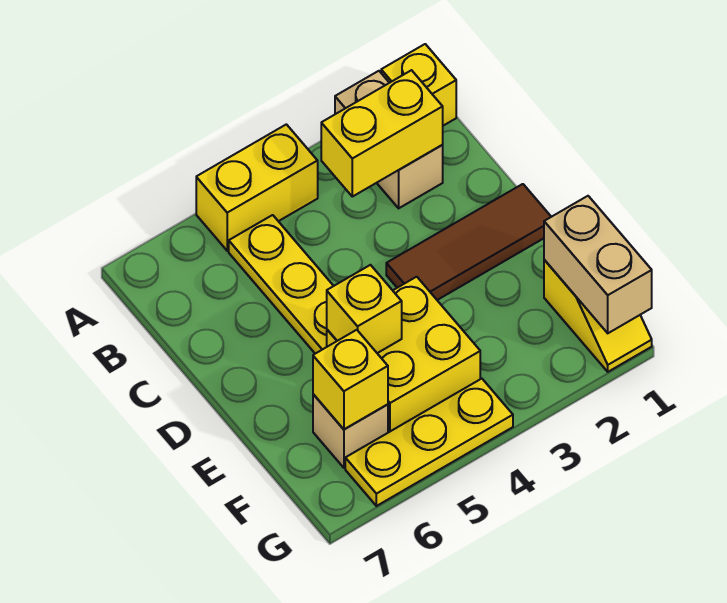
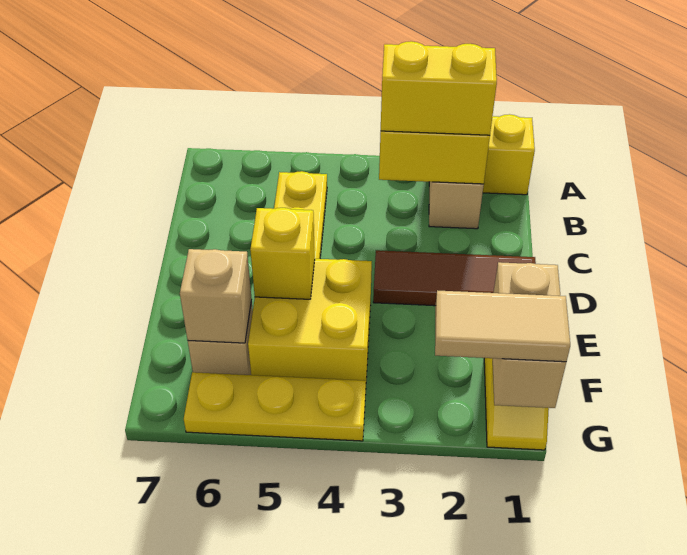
yellow brick A4:A5 level 1 -> yellow brick B2:B3 level 3
yellow brick F6 level 2 -> tan brick F6 level 2
none -> tan tile G1:G2 level 3

